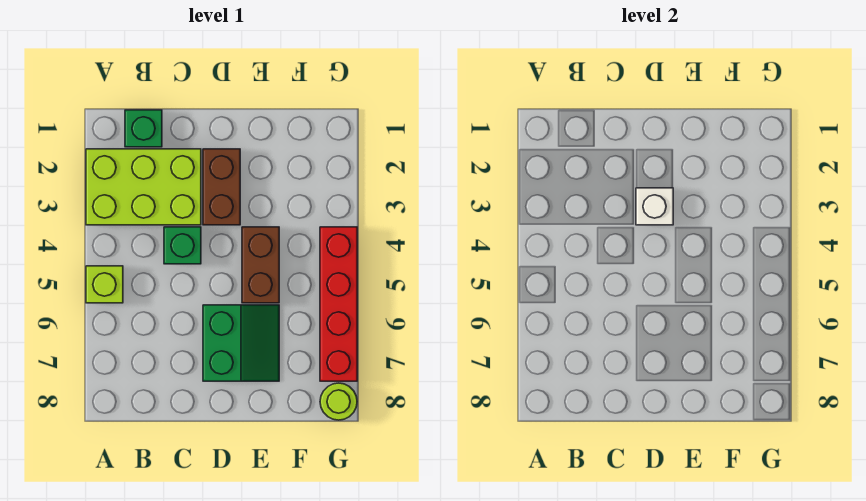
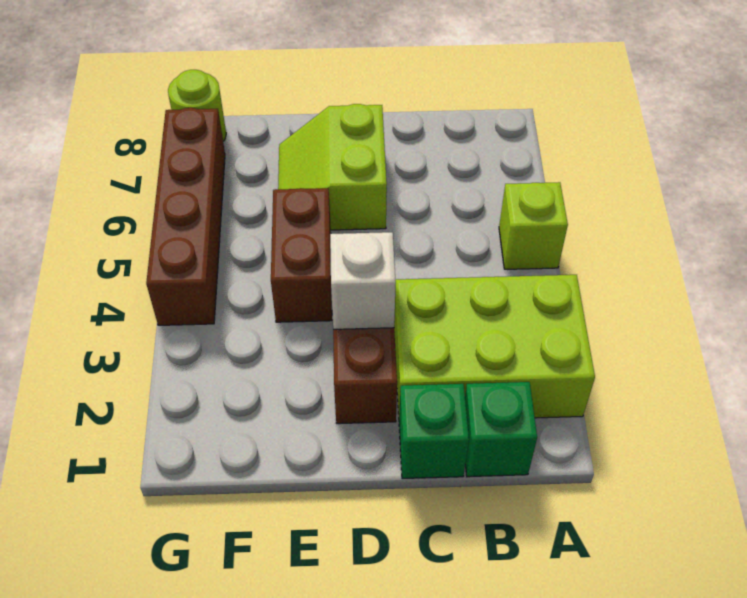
green brick C4 level 1 -> green brick C1 level 1
green slope D6:E7 level 1 top D -> lime slope D6:E7 level 1 top D
red brick G4:G7 level 1 -> brown brick G4:G7 level 1

